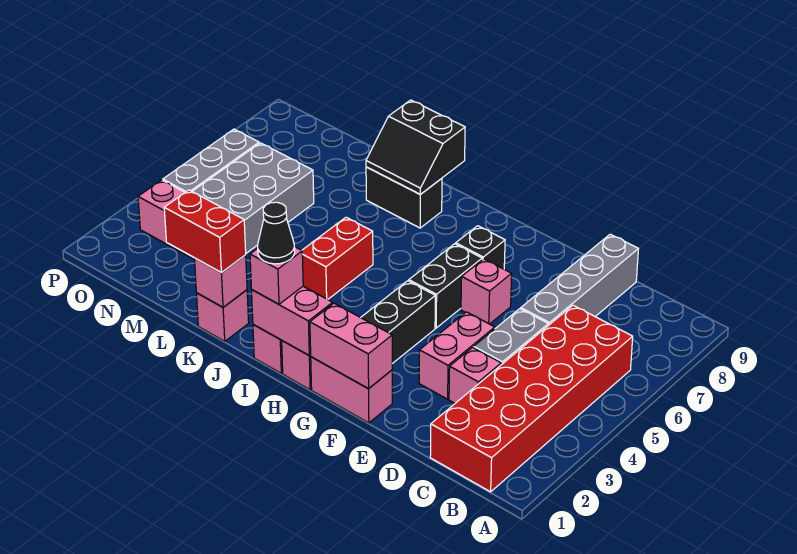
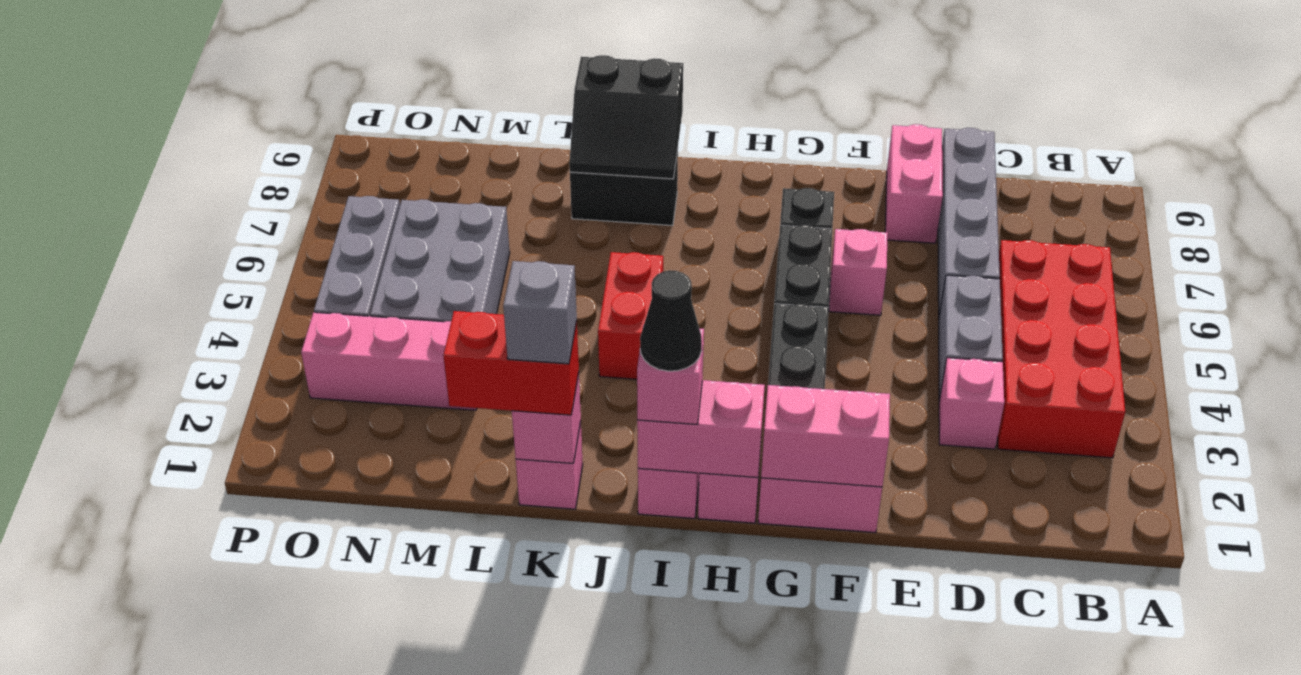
red brick B1:C6 level 1 -> red brick B3:C6 level 1
pink brick E3:E4 level 1 -> pink brick E8:E9 level 1
none -> grey brick K1 level 4

